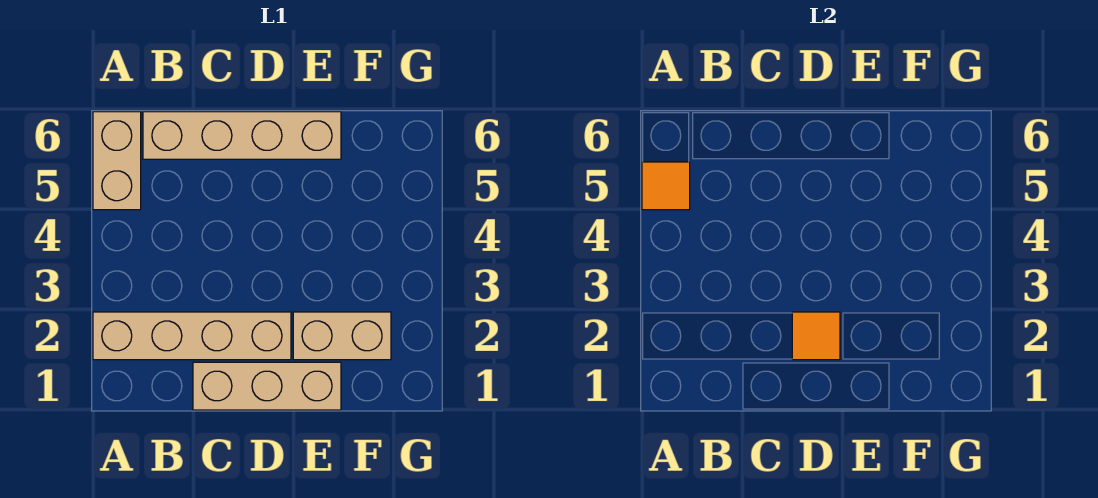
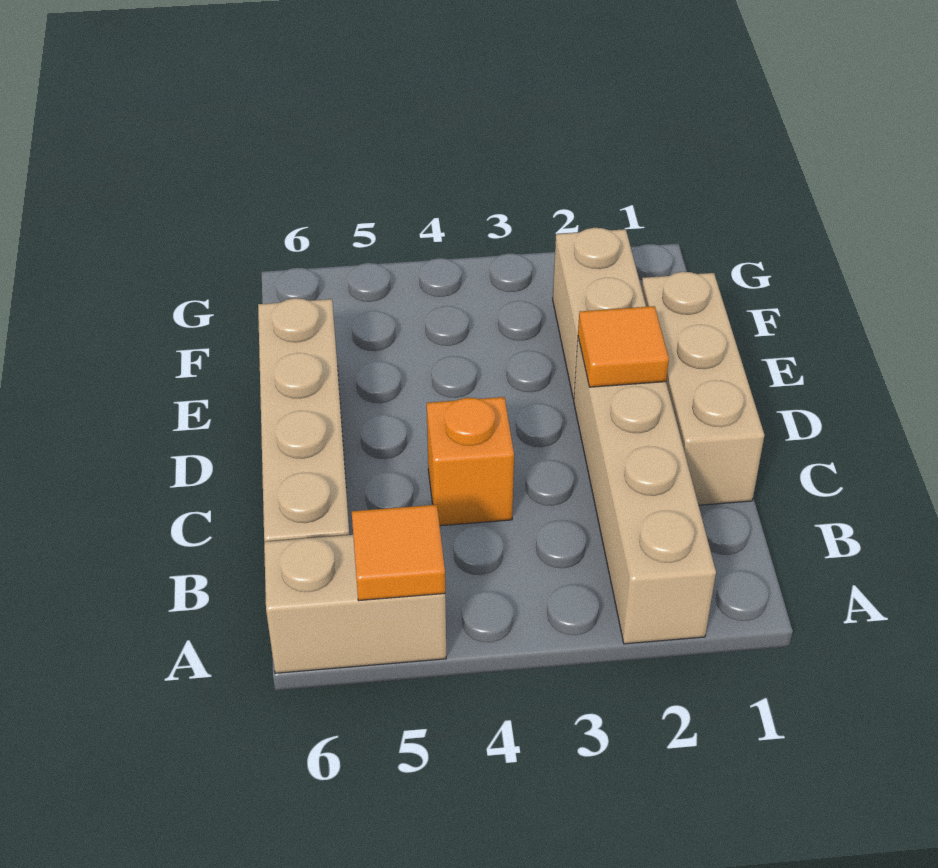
none -> orange brick C4 level 1

